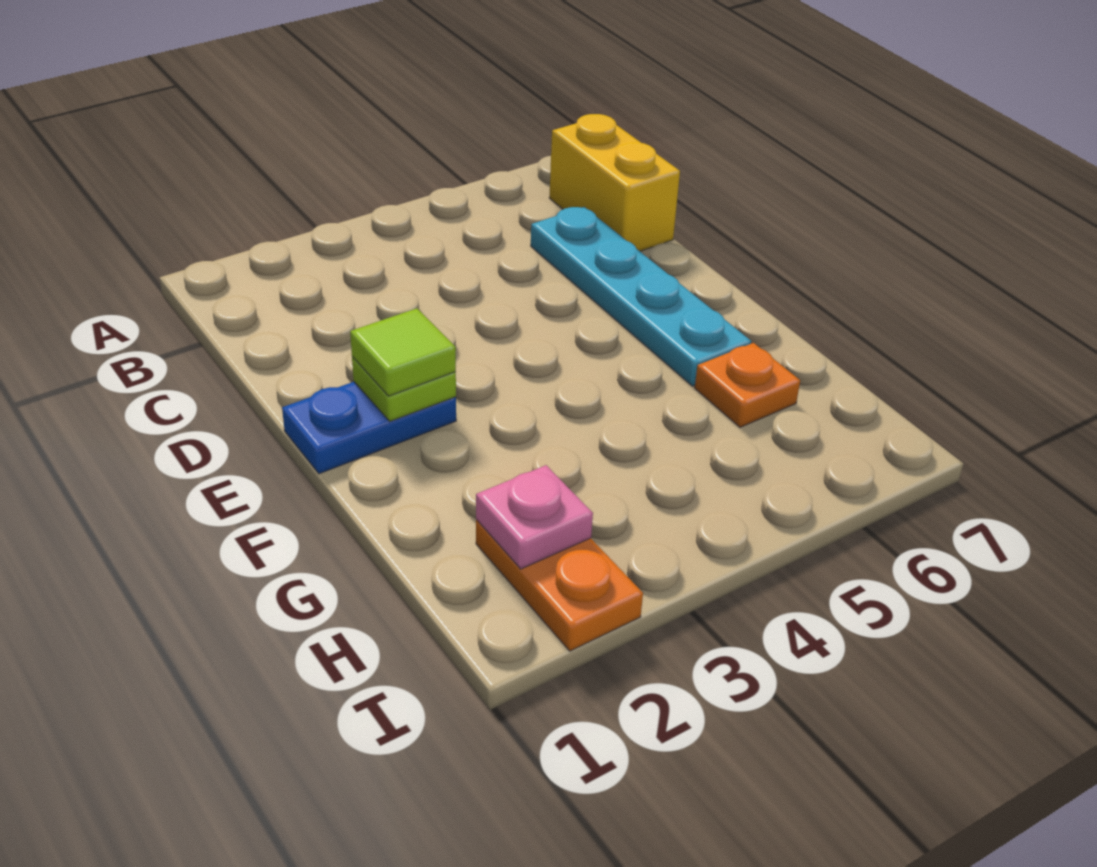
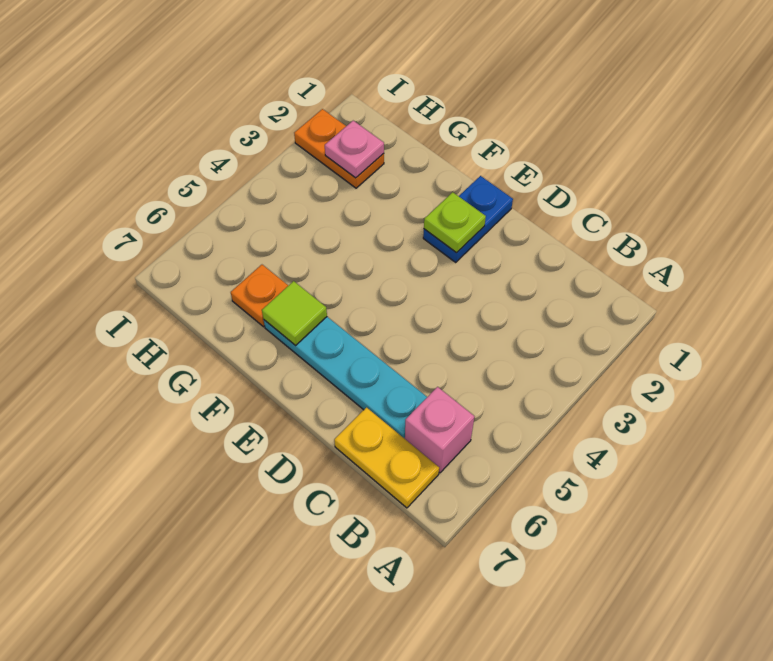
none -> pink brick B6 level 1
yellow brick B7:C7 level 1 -> yellow plate B7:C7 level 1
lime tile E2 level 3 -> lime tile F6 level 2

